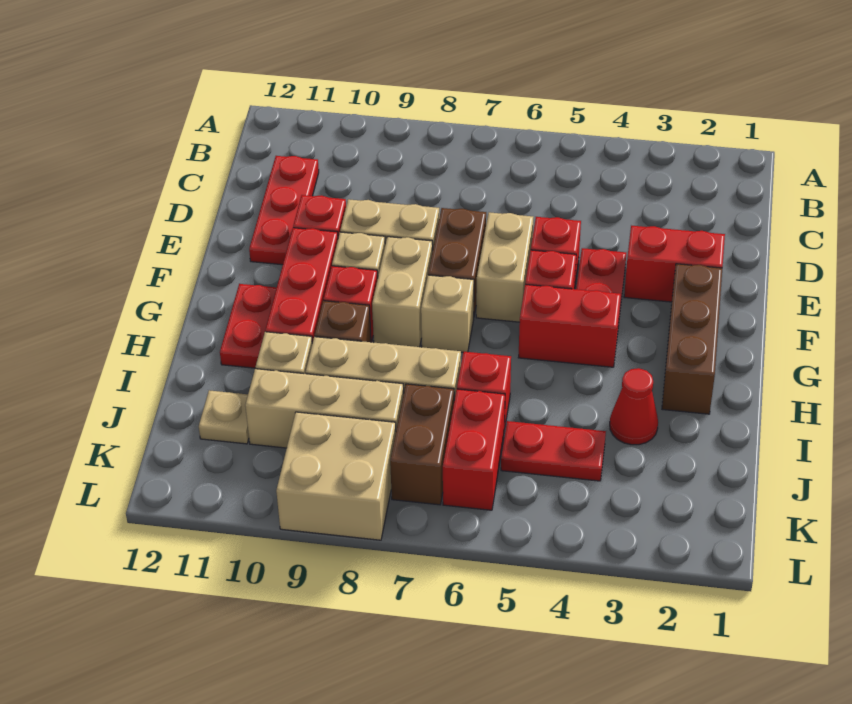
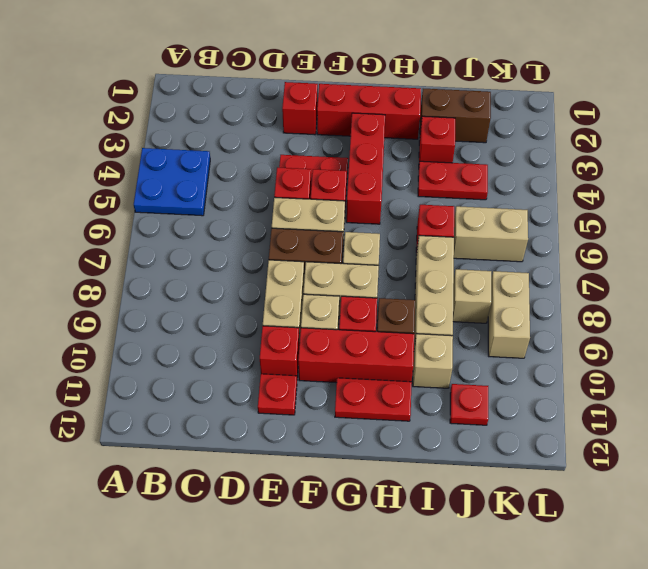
none -> blue plate A4:B5 level 1
red plate C11:E11 level 1 -> red plate E11 level 1
red brick E2:E3 level 1 -> red brick E2 level 1
brown brick F2:H2 level 1 -> red brick F2:H2 level 1
red brick G4:G5 level 1 -> red brick G3:G5 level 1
red cone I3 level 1 -> red brick I3 level 1
red plate J4:J5 level 1 -> red plate I4:J4 level 1
red brick J6:K6 level 1 -> tan brick J6:K6 level 1
brown brick J7:K7 level 1 -> brown brick I2:J2 level 1
tan brick J8:J10 level 1 -> tan brick J8 level 1
tan plate J11 level 1 -> red plate J11 level 1
tan brick K8:L9 level 1 -> tan brick K8:K9 level 1

